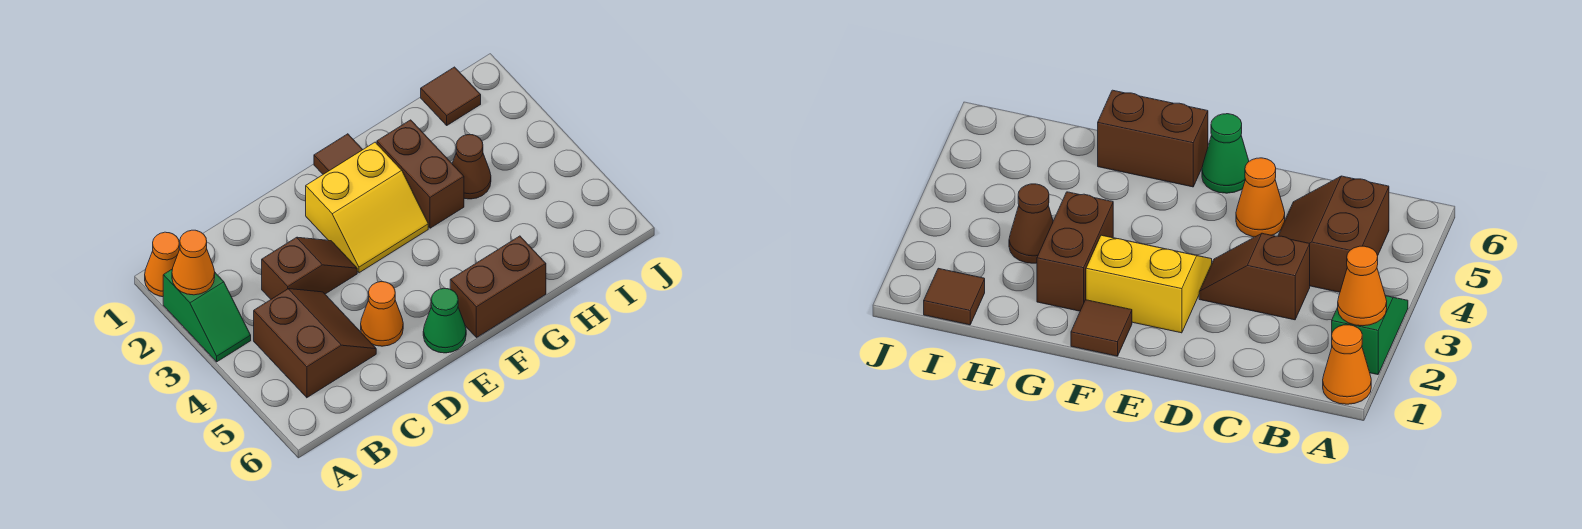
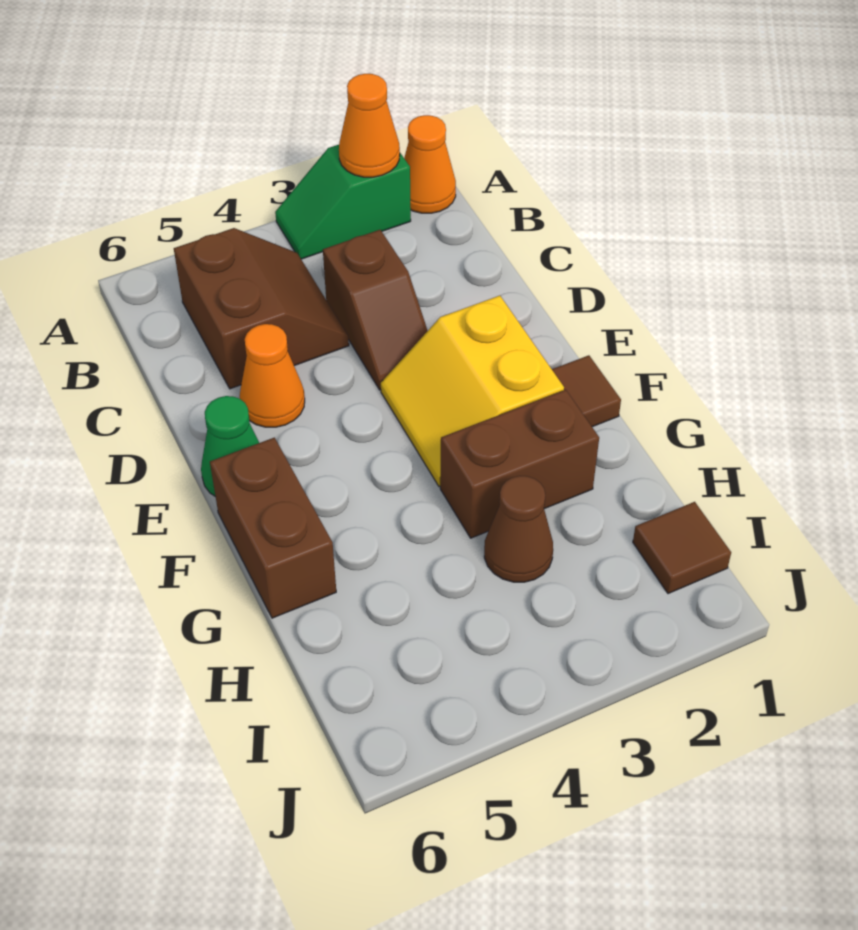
brown slope B4:C5 level 1 top B -> brown slope B4:C5 level 1 top 5

